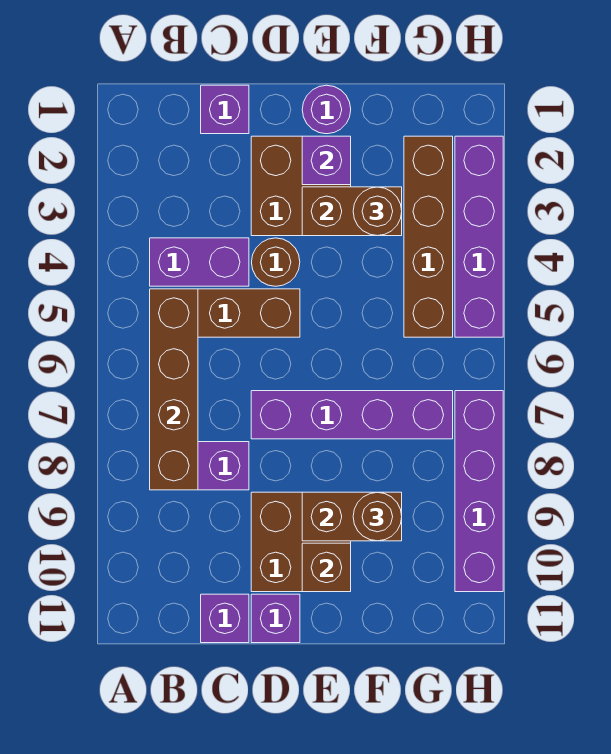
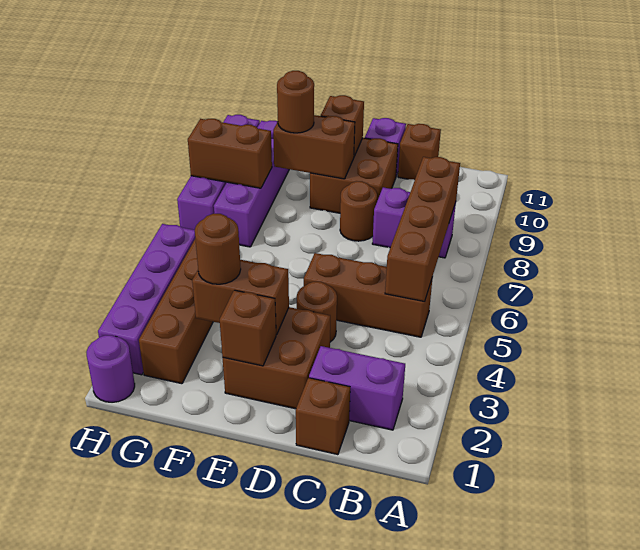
purple brick B4:C4 level 1 -> purple brick B2:C2 level 1
purple brick C1 level 1 -> brown brick C1 level 1
purple brick C11 level 1 -> brown brick C11 level 1
purple brick D7:G7 level 1 -> purple brick G7:G10 level 1
none -> brown round brick D8 level 1
purple round brick E1 level 1 -> purple round brick H1 level 1
purple brick E2 level 2 -> brown brick E2 level 2
none -> brown brick G8:H8 level 2

